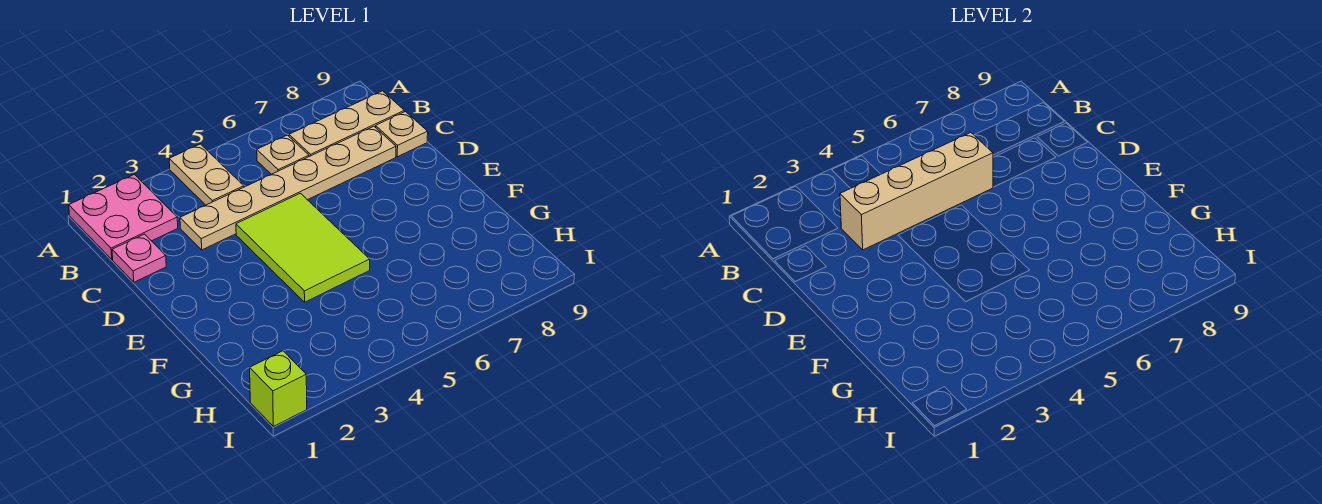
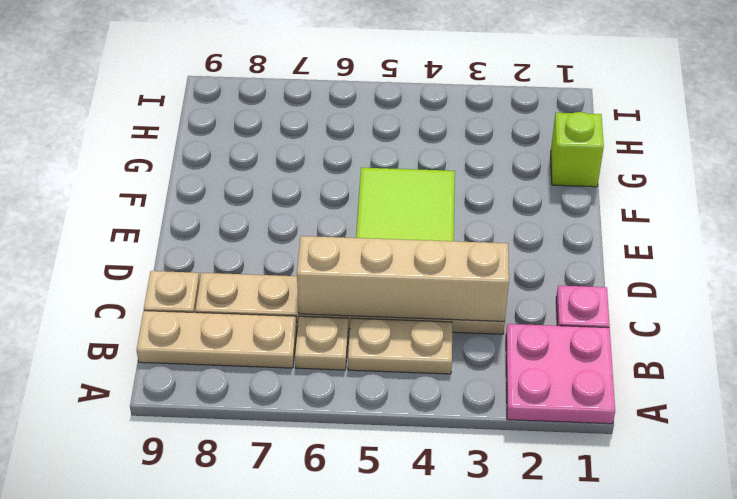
tan plate A4:B4 level 1 -> tan plate B4:B5 level 1
lime brick I1 level 1 -> lime brick G1 level 1

